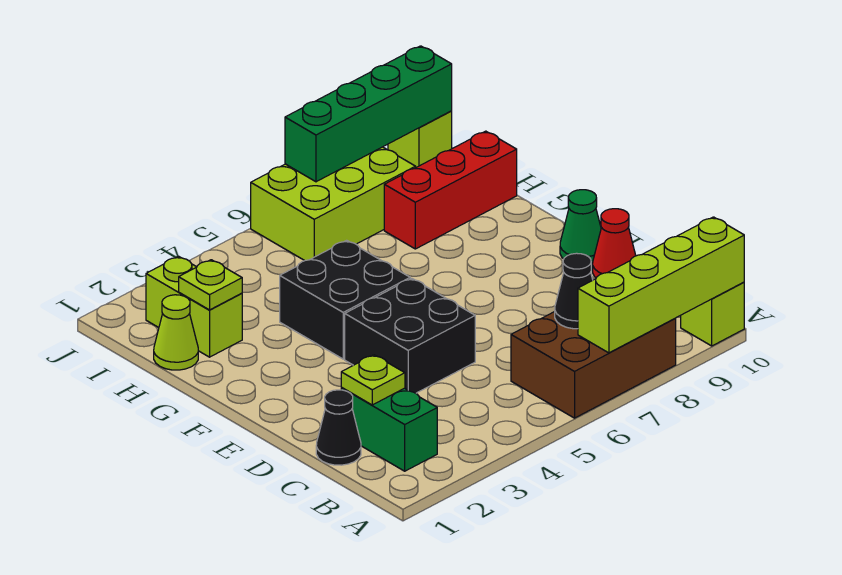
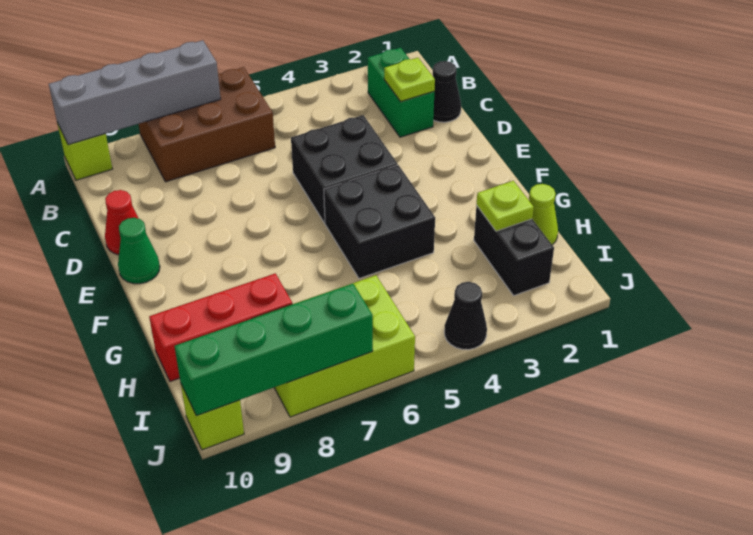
lime brick A7:A10 level 2 -> grey brick A7:A10 level 2
black cone B7 level 2 -> black cone J4 level 1
lime brick H2:I2 level 1 -> black brick H2:I2 level 1

